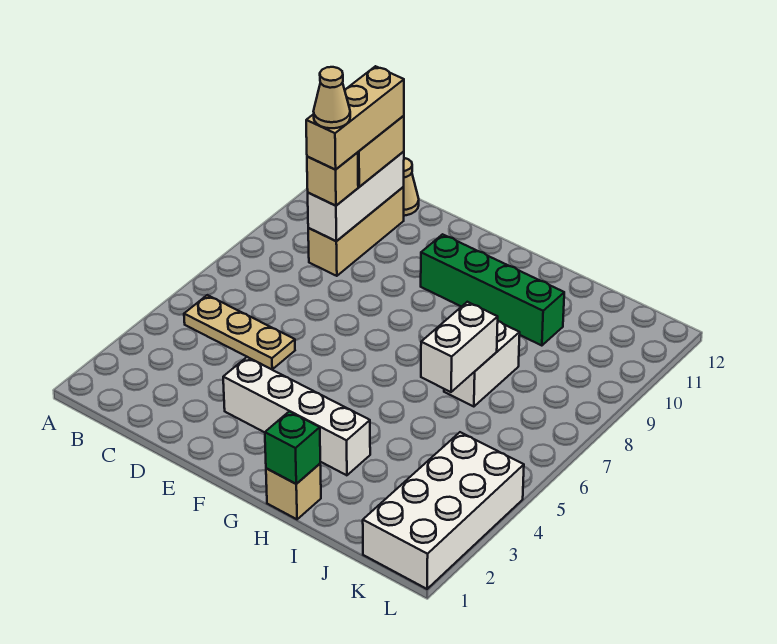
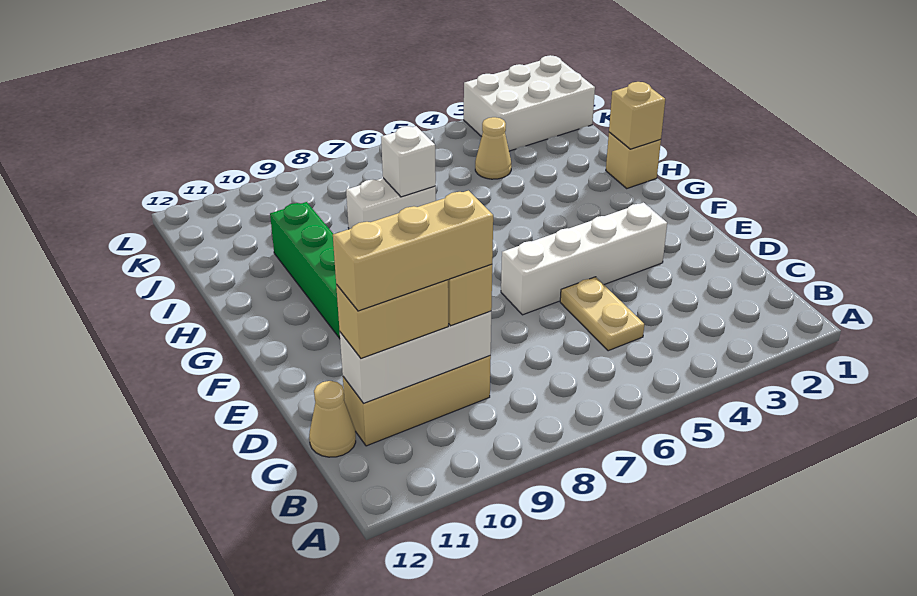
tan plate B5:D5 level 1 -> tan plate C5:D5 level 1
tan cone C9 level 5 -> tan cone J4 level 1
white brick E3:H3 level 1 -> white brick E3:E6 level 1
green brick H1 level 2 -> tan brick H1 level 2
white brick I6:I7 level 2 -> white brick I7 level 2
white brick K1:L4 level 1 -> white brick K1:L3 level 1

